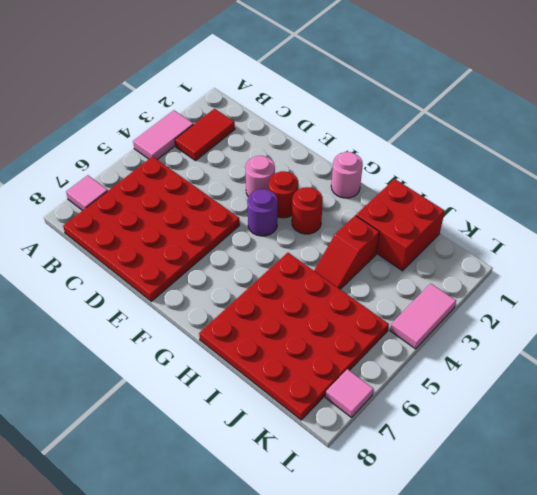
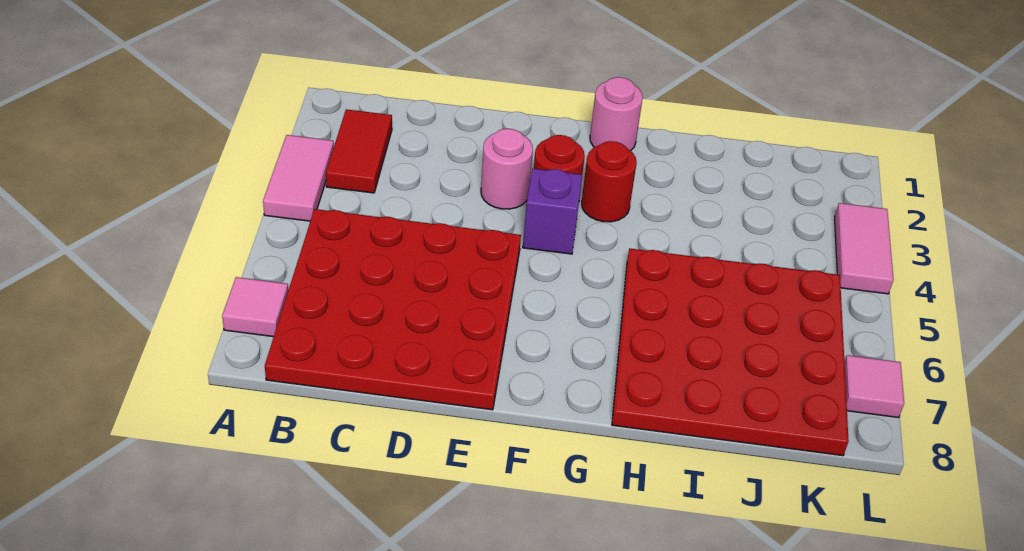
purple round brick F4 level 1 -> purple brick F4 level 1
red brick I1:J2 level 1 -> none
red slope I3:I4 level 1 top 3 -> none

